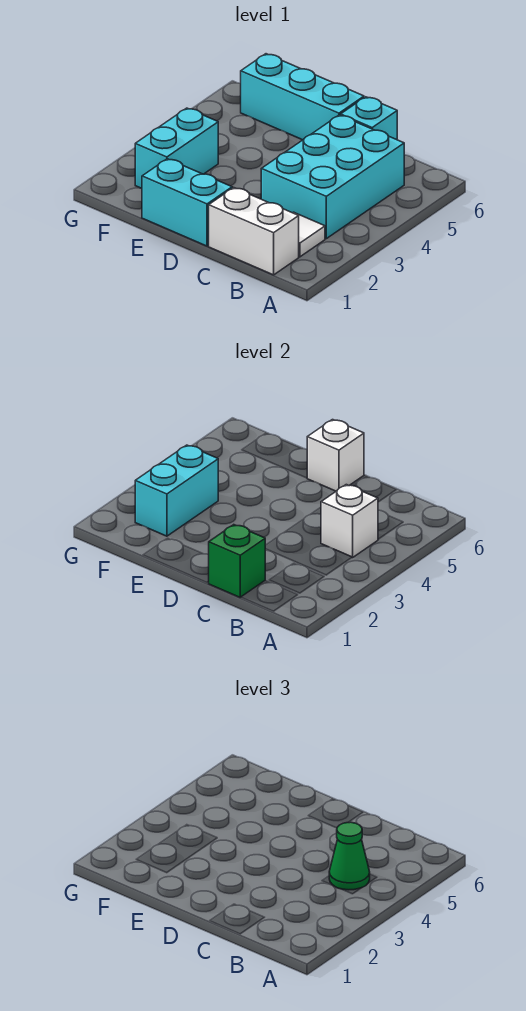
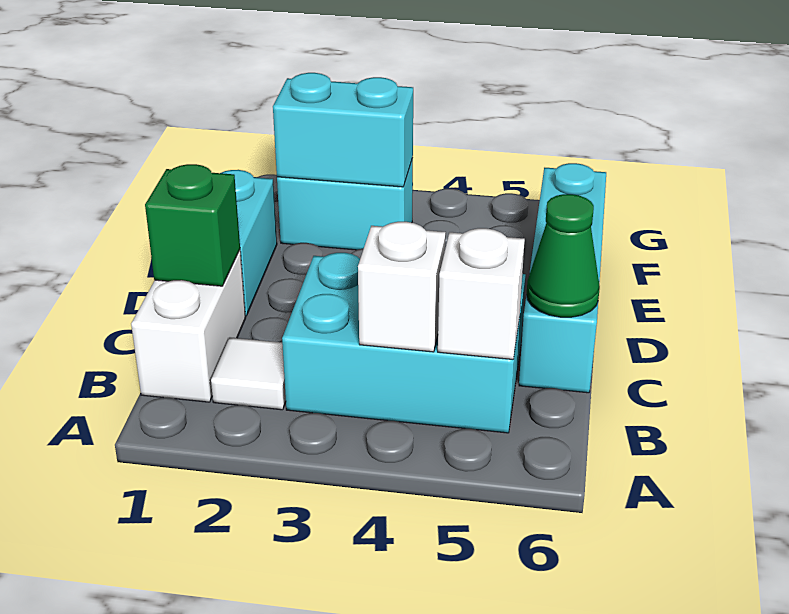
green cone B4 level 3 -> green cone C6 level 2
white brick D6 level 2 -> white brick B5 level 2

